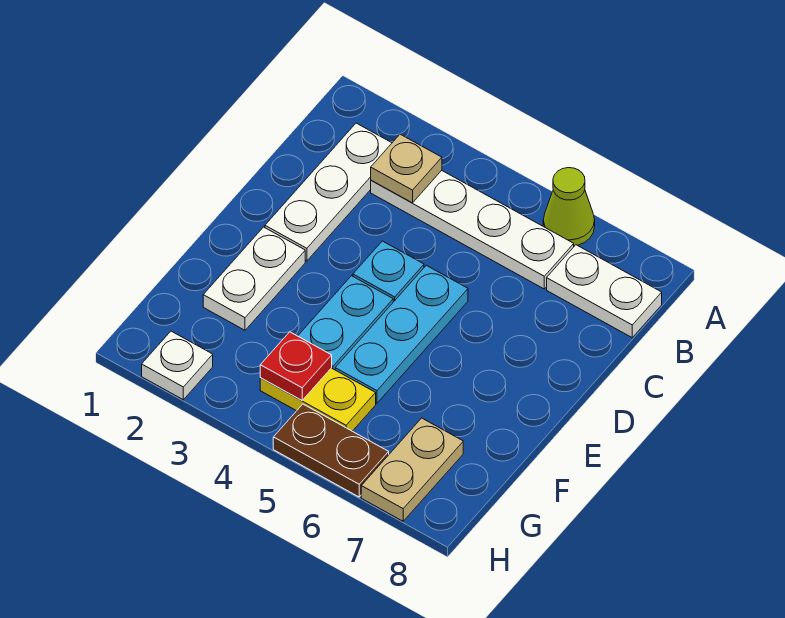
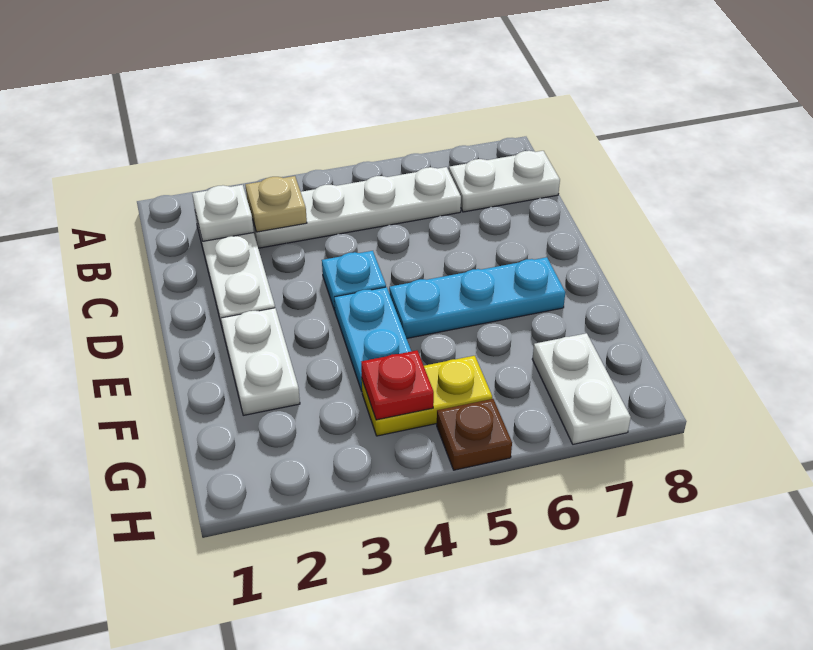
lime cone A6 level 1 -> none
cyan plate D5:F5 level 1 -> cyan plate E5:E7 level 1
tan plate G7:H7 level 1 -> white plate G7:H7 level 1
white plate H2 level 1 -> white plate B2 level 2
brown plate H5:H6 level 1 -> brown plate H5 level 1

